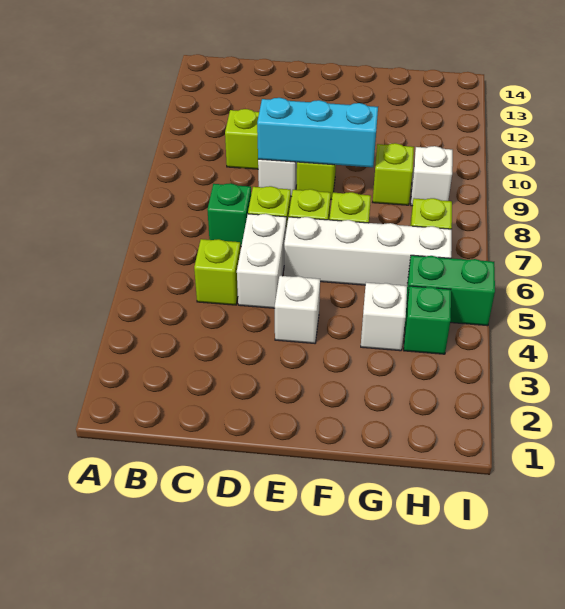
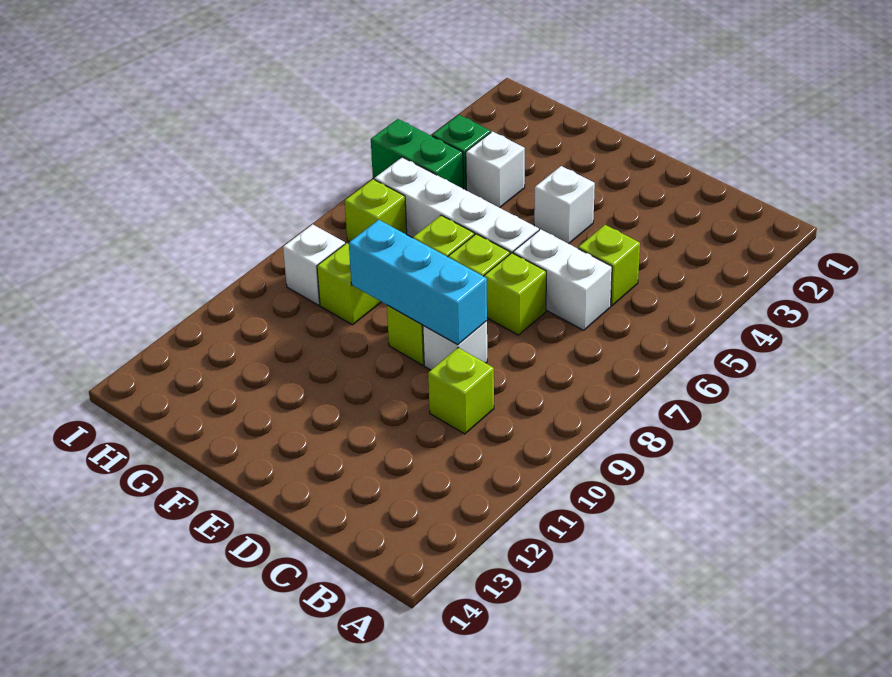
green brick C7 level 1 -> none
white brick D5:D6 level 1 -> white brick C6:D6 level 1

